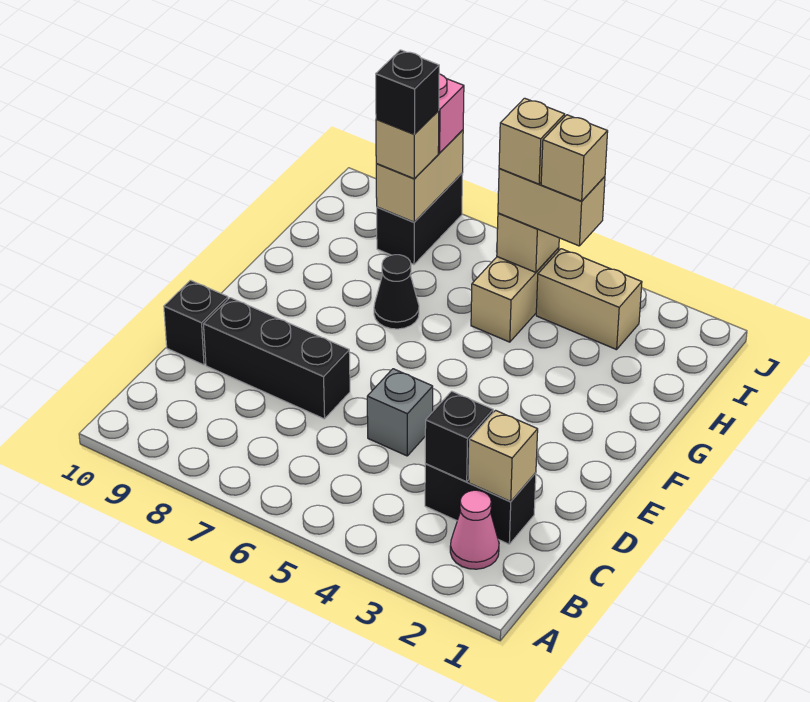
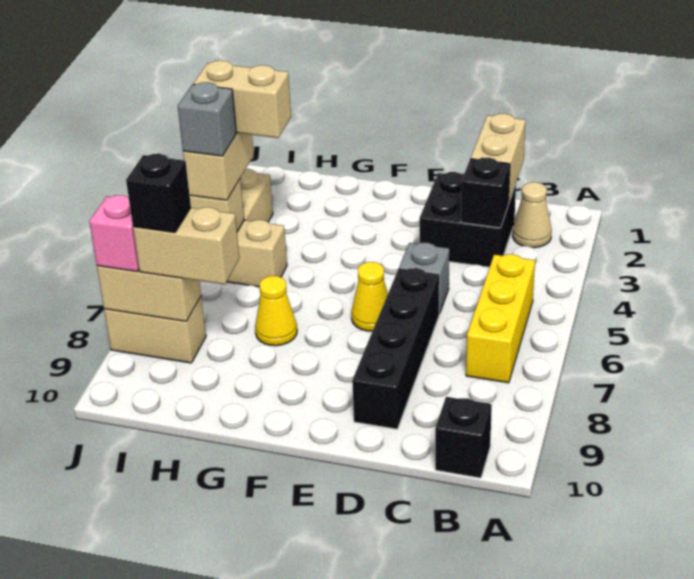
pink cone B2 level 1 -> tan cone B2 level 1
none -> yellow brick B5:B7 level 1
black brick C2:C3 level 1 -> black brick C2:D3 level 1
tan brick C2 level 2 -> tan brick C1:C2 level 2
black brick D7:D9 level 1 -> black brick D6:D9 level 1
black brick D10 level 1 -> black brick B10 level 1
none -> yellow cone E6 level 1
black cone G7 level 1 -> yellow cone G7 level 1
tan brick I4 level 4 -> tan brick H4:I4 level 4
tan brick I5 level 4 -> grey brick I5 level 4
black brick I8:J8 level 1 -> tan brick I8:J8 level 1
tan brick I8 level 3 -> tan brick H8:I8 level 3

